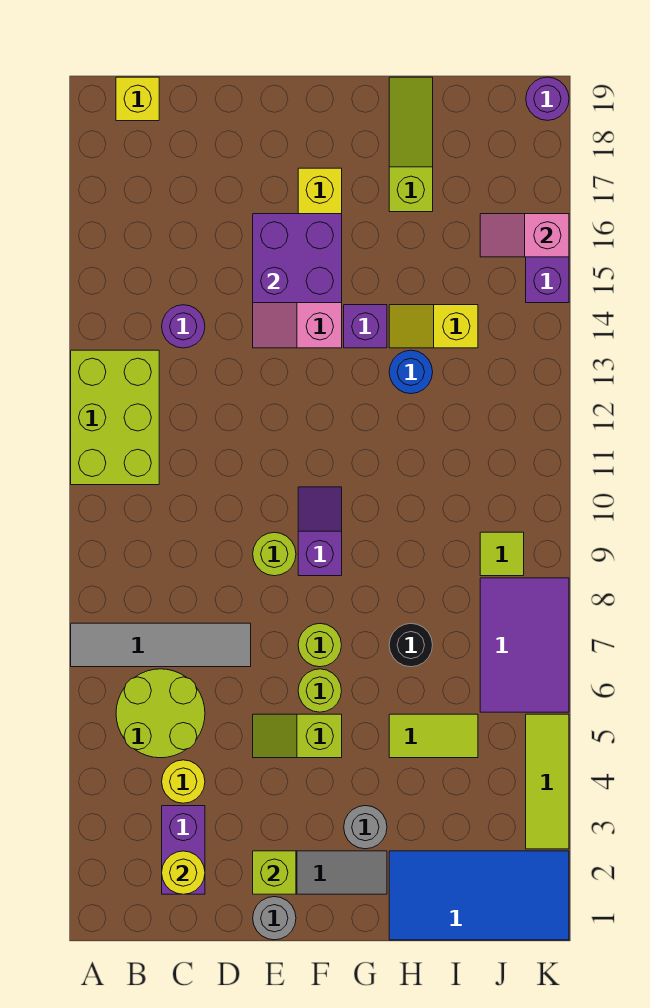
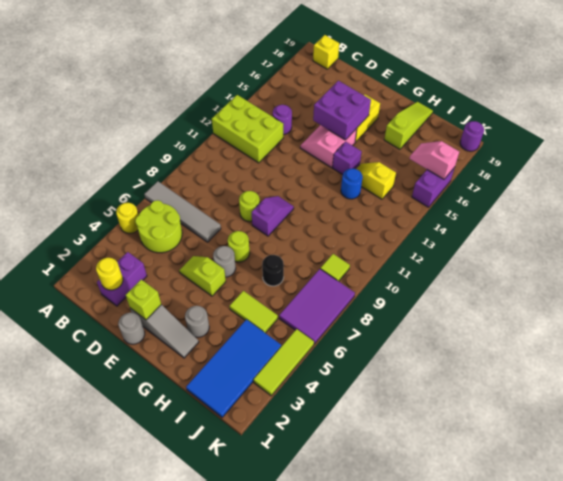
lime brick A11:B13 level 1 -> lime brick A12:C13 level 1
yellow round brick C4 level 1 -> yellow round brick A5 level 1
lime round brick F6 level 1 -> grey round brick F6 level 1
blue tile H1:K2 level 1 -> blue tile I1:J4 level 1

